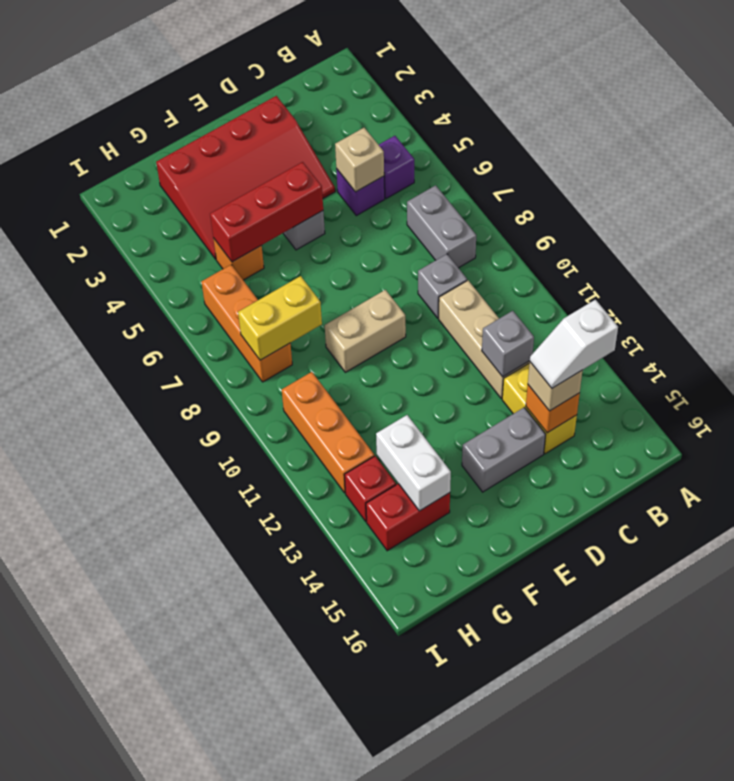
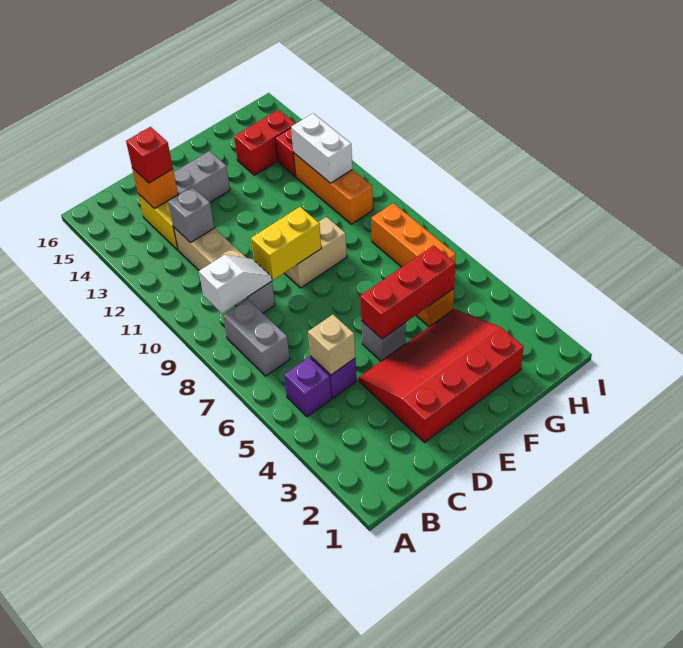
white slope B14:C14 level 4 top B -> white slope B9:C9 level 2 top B
tan brick C14 level 3 -> red brick C14 level 3
yellow brick G8:H8 level 2 -> yellow brick D9:E9 level 2
white brick G13:G14 level 2 -> white brick H11:H12 level 2

